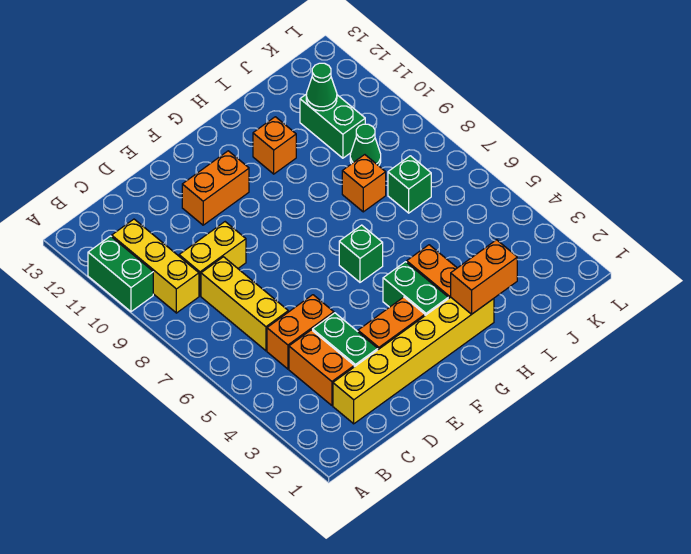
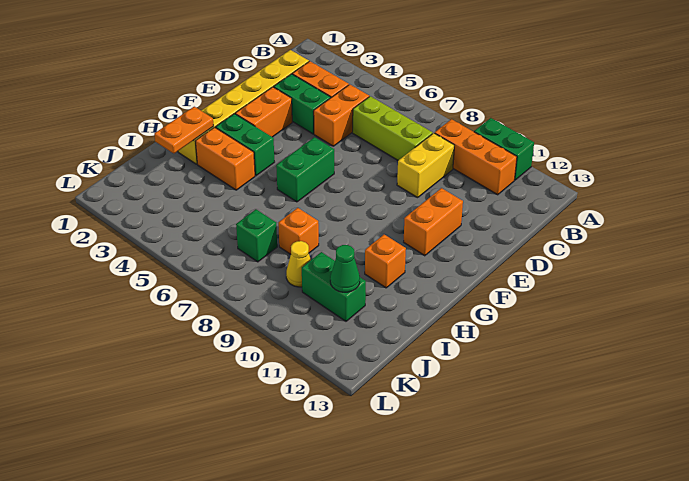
yellow brick B9:B11 level 1 -> orange brick B9:B11 level 1
yellow brick C6:C8 level 1 -> lime brick C6:C8 level 1
green brick G6 level 1 -> green brick F6:G6 level 1
orange brick H2:I2 level 2 -> orange plate H2:I2 level 2
green cone J9 level 1 -> yellow cone J9 level 1

